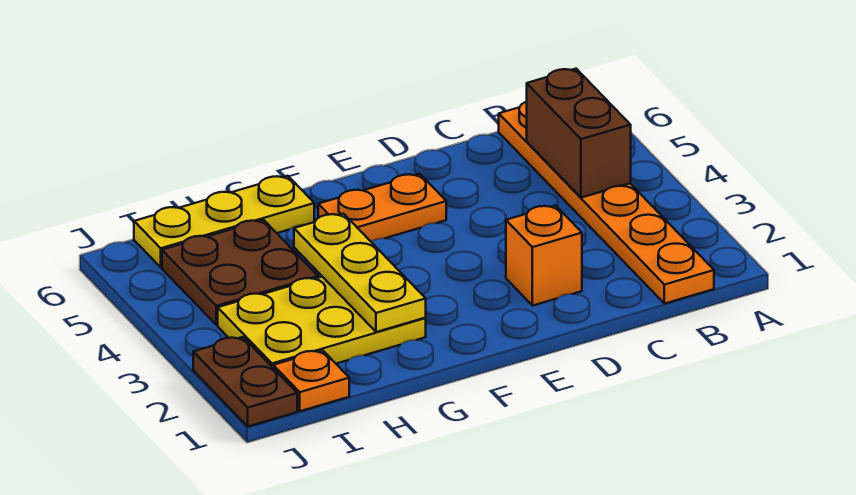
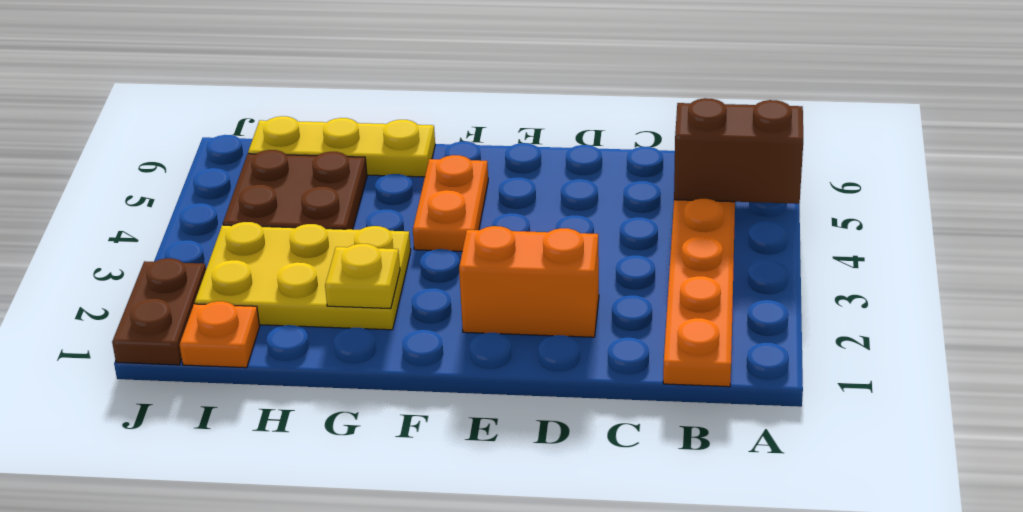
brown brick B4:B5 level 2 -> brown brick A5:B5 level 2
orange brick D2 level 1 -> orange brick D2:E2 level 1
orange plate E5:F5 level 1 -> orange plate F4:F5 level 1
yellow plate G2:G4 level 2 -> yellow plate G2 level 2

